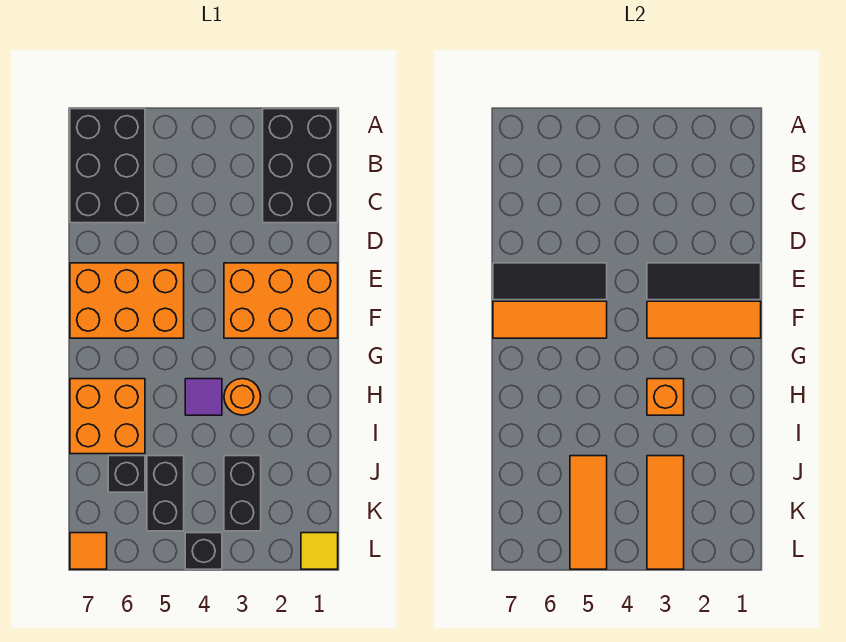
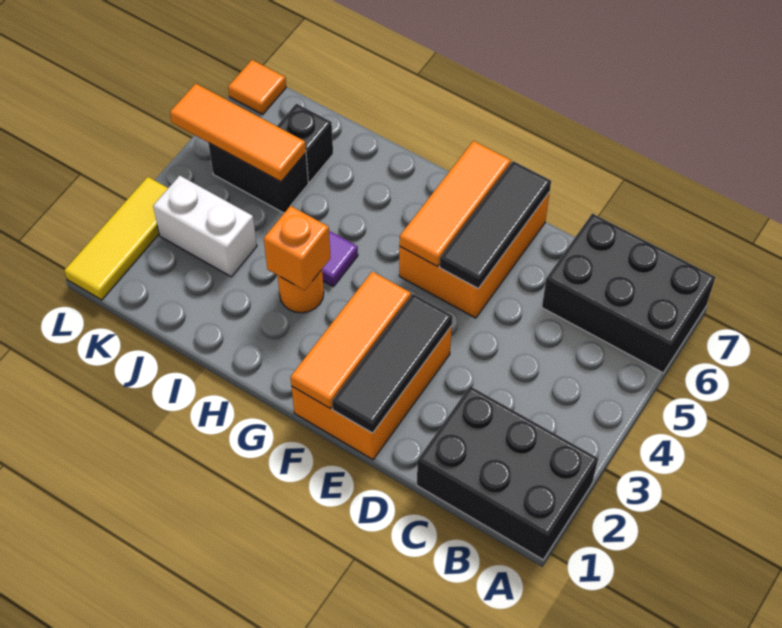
orange brick H6:I7 level 1 -> none
black brick J3:K3 level 1 -> white brick J3:K3 level 1
orange tile J3:L3 level 2 -> none
yellow tile L1 level 1 -> yellow tile L1:L3 level 1
black brick L4 level 1 -> none

